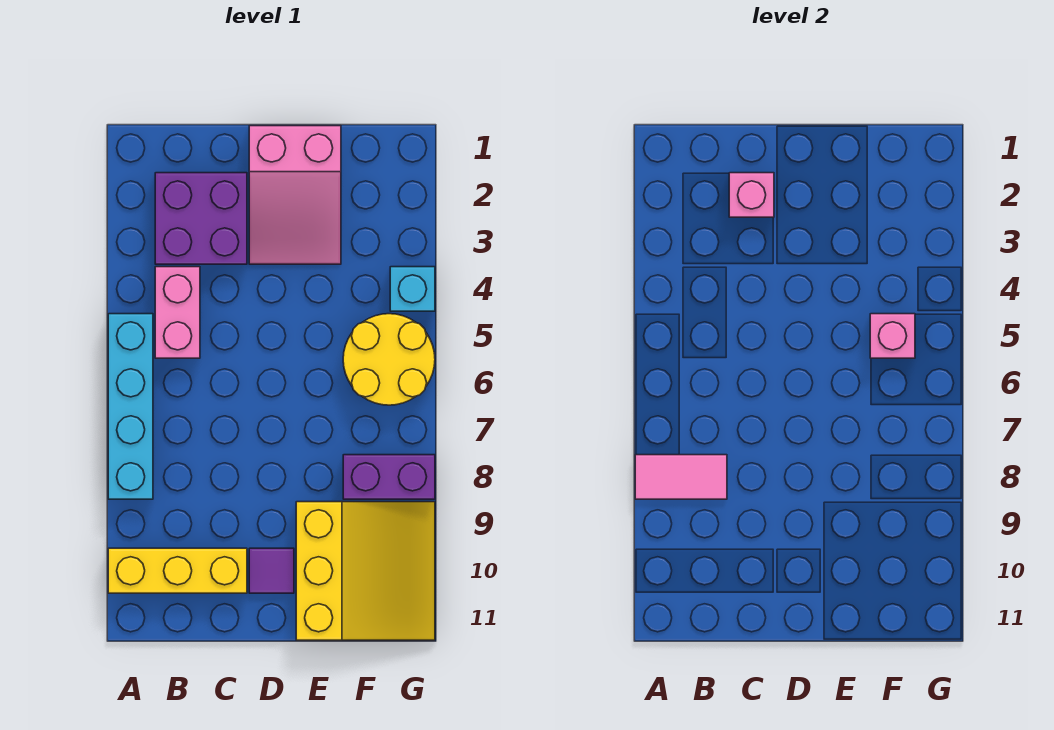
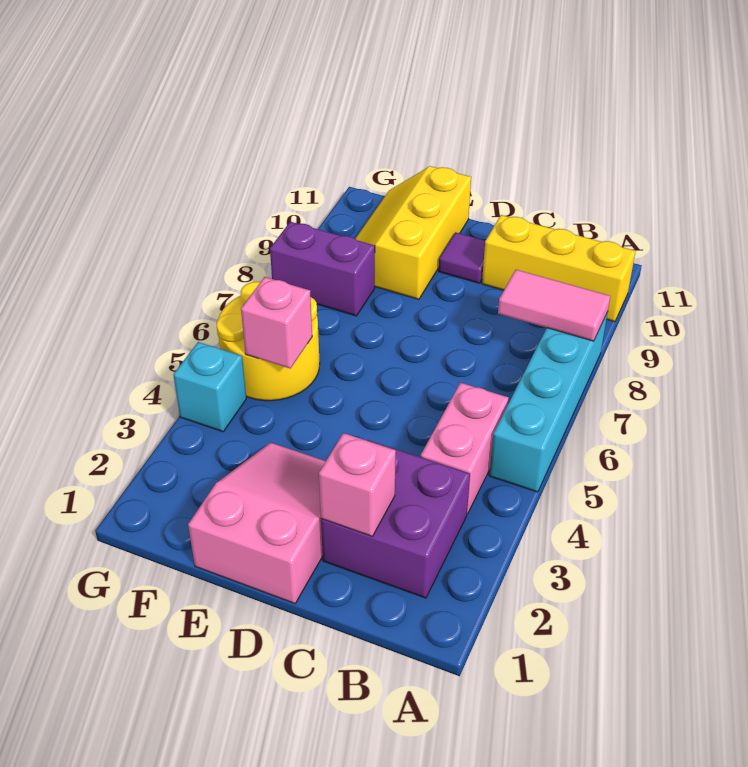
yellow slope E9:G11 level 1 top E -> yellow slope E9:F11 level 1 top E

